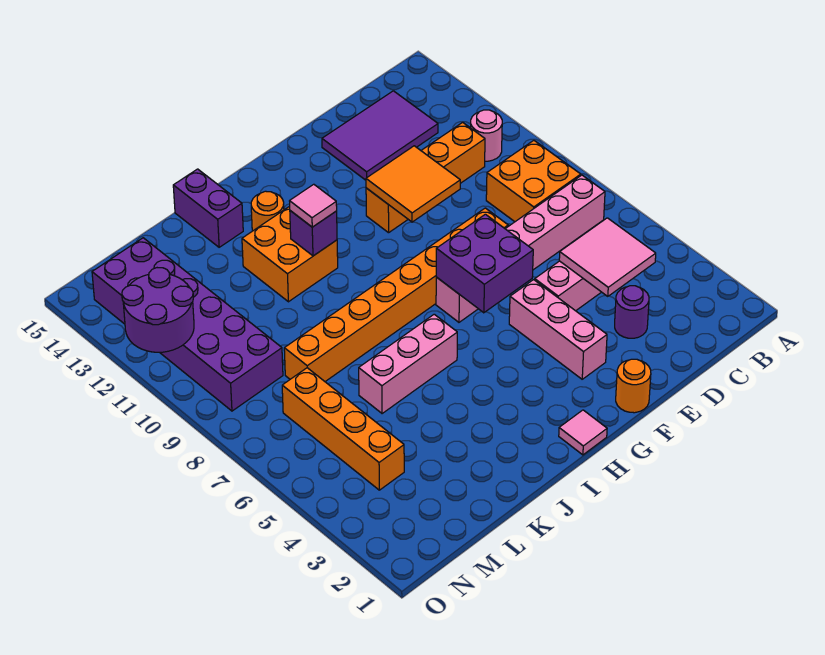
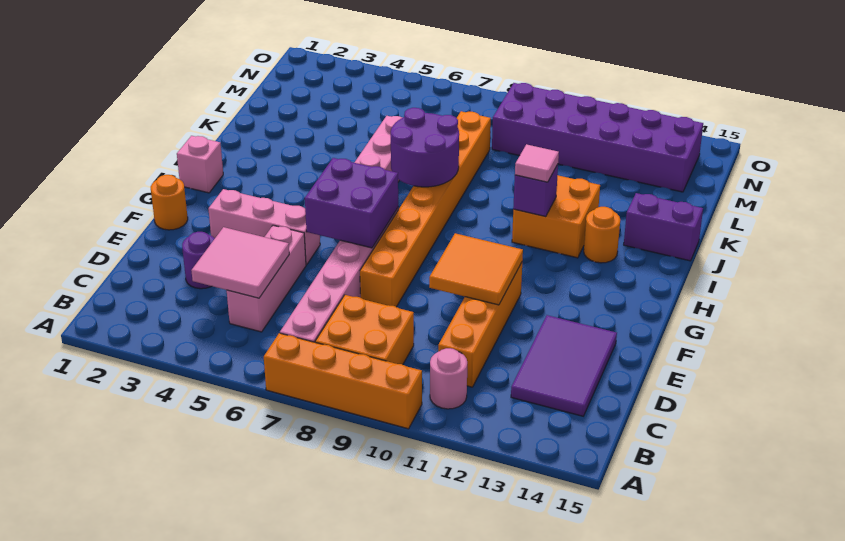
pink tile H1 level 1 -> pink brick H1 level 1
orange brick M4:M7 level 1 -> orange brick A7:A10 level 1
purple round brick N11:O12 level 2 -> purple round brick I7:J8 level 2

